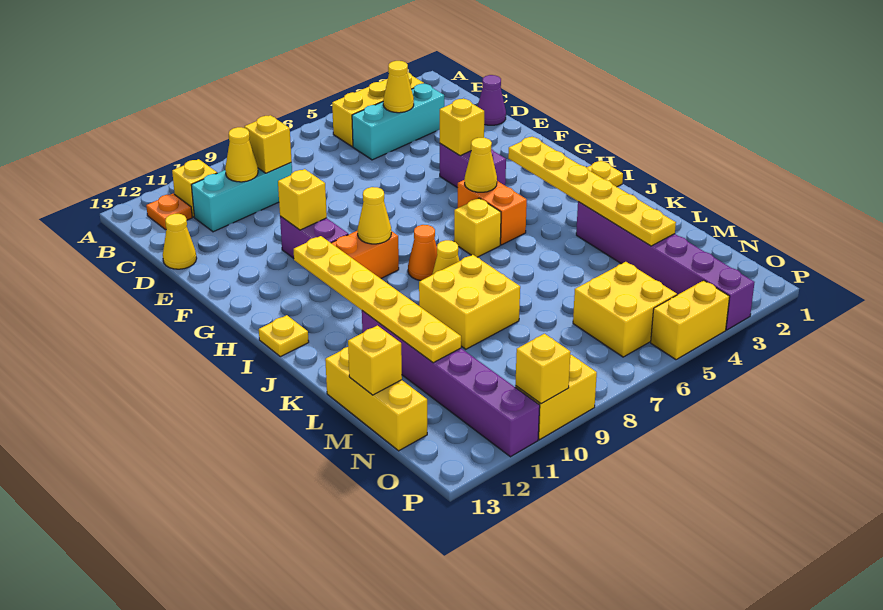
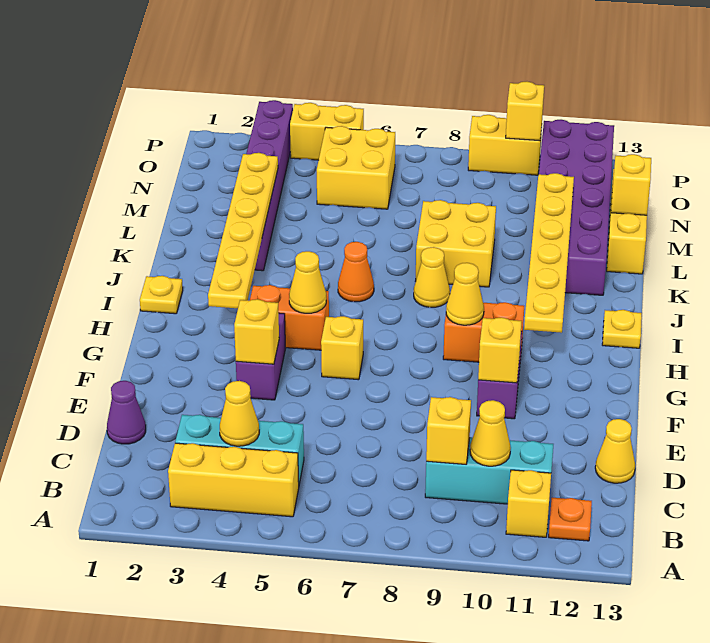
orange brick H5:I5 level 1 -> orange brick H4:H5 level 1
yellow brick I6 level 1 -> yellow brick G6 level 1
orange cone I8 level 1 -> orange cone J6 level 1
purple brick K11:P11 level 1 -> purple brick K11:P12 level 1

